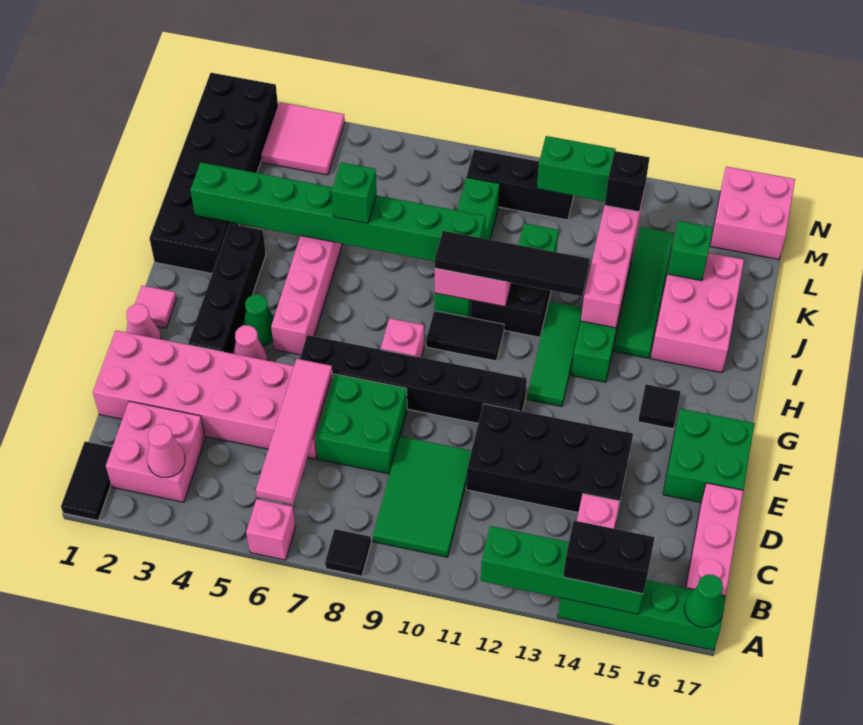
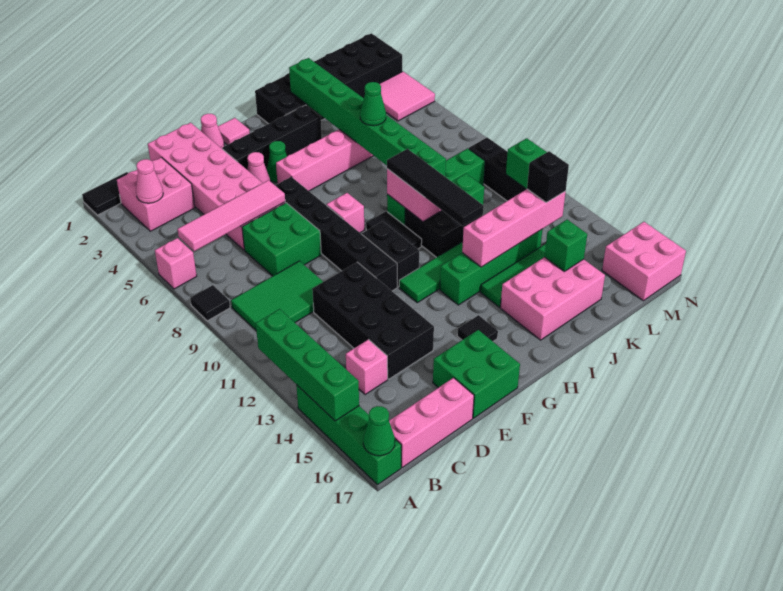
black brick A14:A15 level 3 -> black brick G10:G11 level 1
green brick J6 level 3 -> green cone J6 level 3

